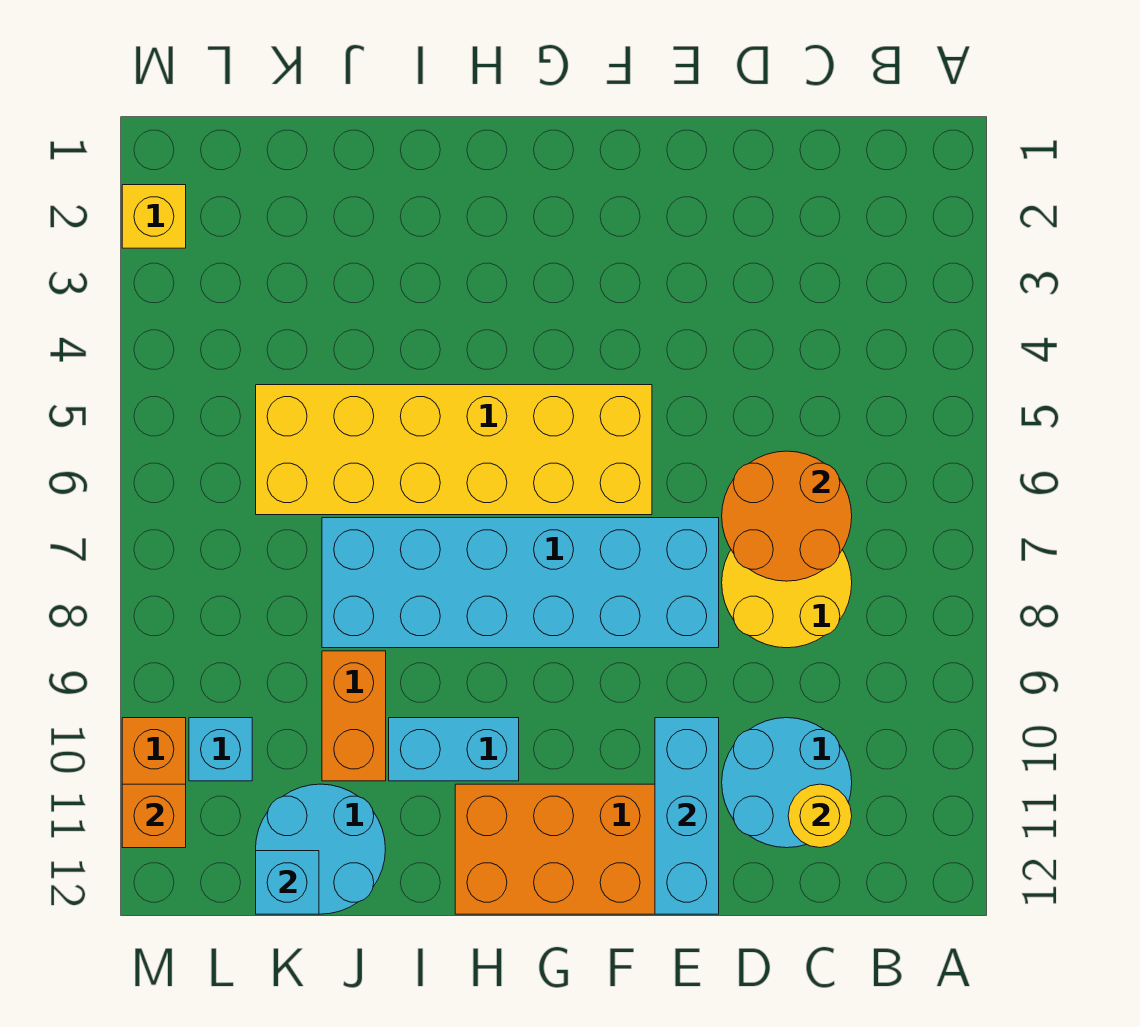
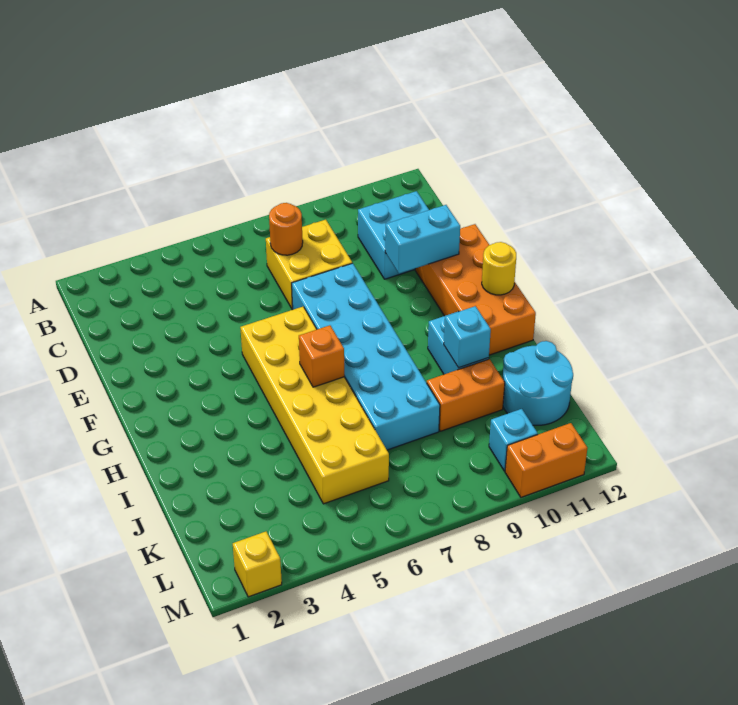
orange round brick C6:D7 level 2 -> orange round brick C7 level 2
yellow round brick C7:D8 level 1 -> yellow brick C7:D8 level 1
cyan round brick C10:D11 level 1 -> cyan brick C10:D11 level 1
yellow round brick C11 level 2 -> yellow round brick G12 level 2
cyan brick E10:E12 level 2 -> cyan brick E10:E11 level 2
cyan brick K12 level 2 -> cyan brick I10 level 2
orange brick M11 level 2 -> orange brick H6 level 2

